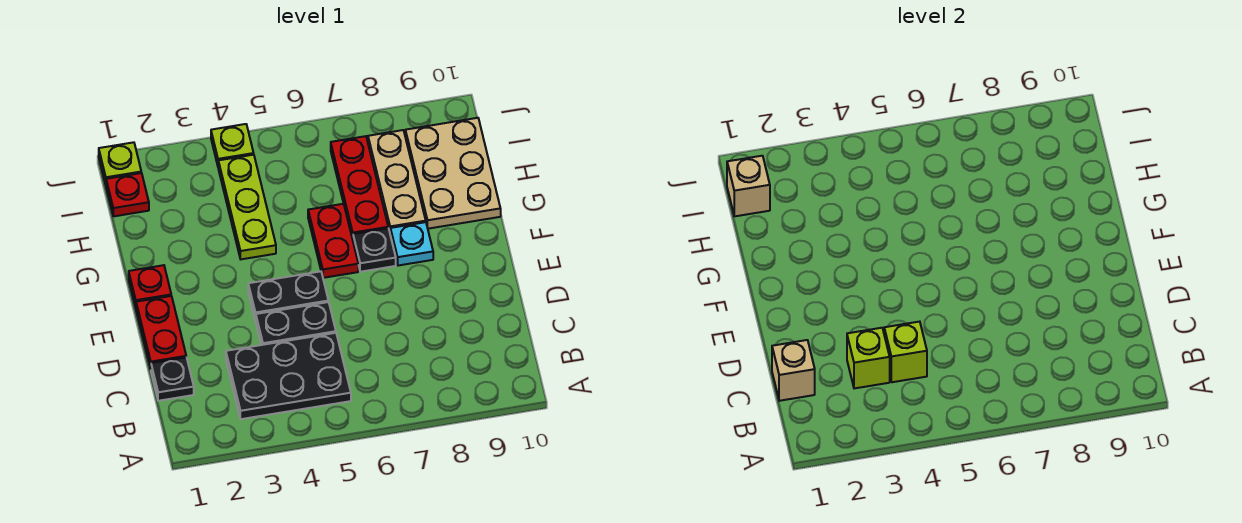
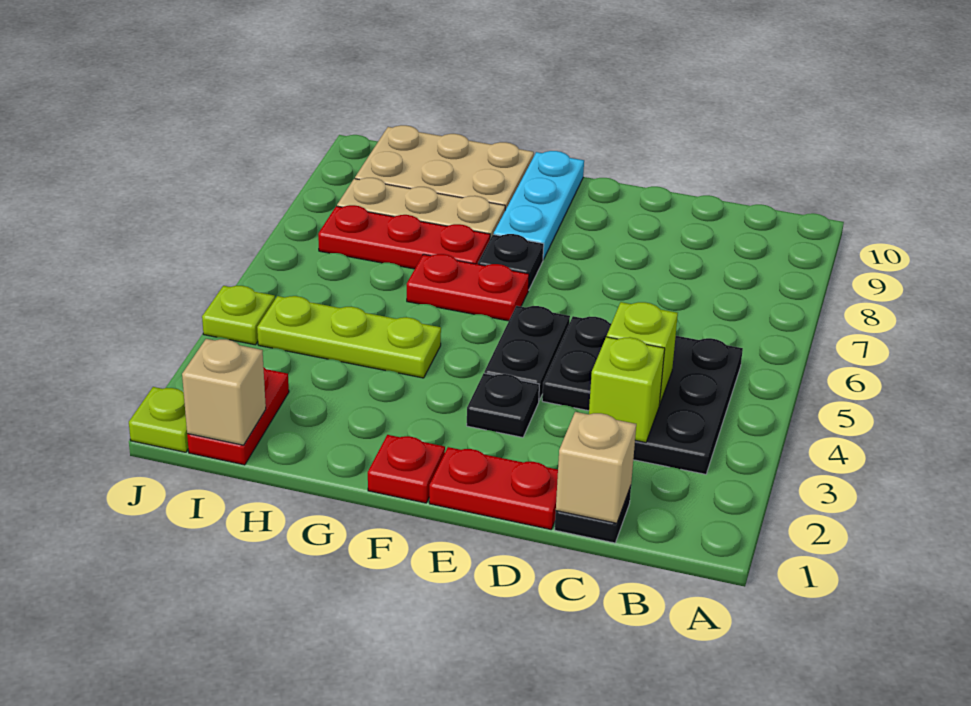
none -> black plate E3 level 1
cyan plate F8 level 1 -> cyan plate F8:F10 level 1
red plate I1 level 1 -> red plate I1:I2 level 1

